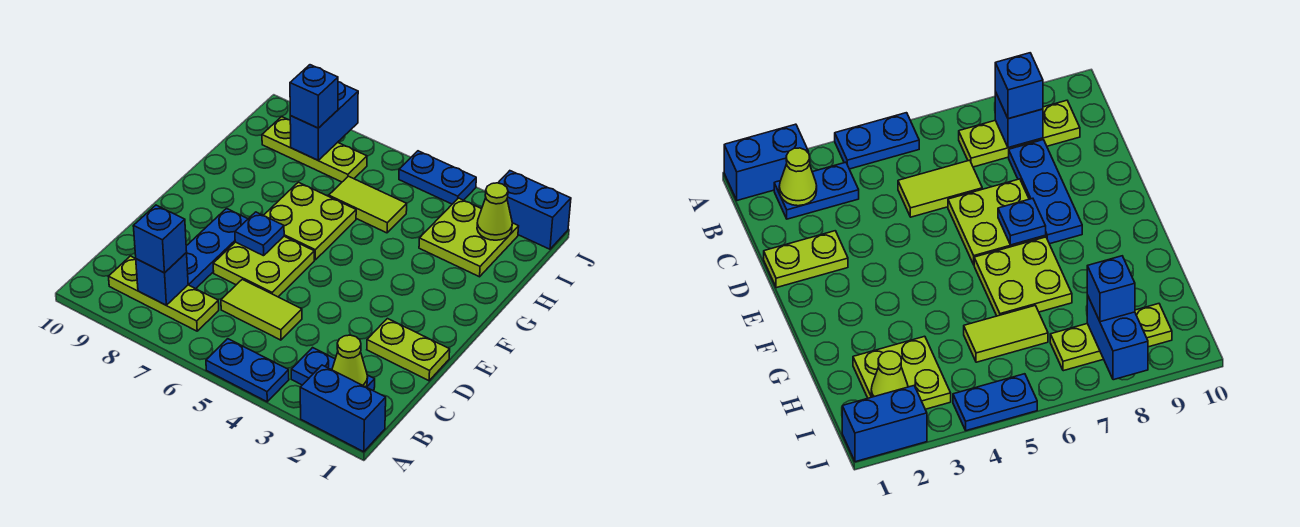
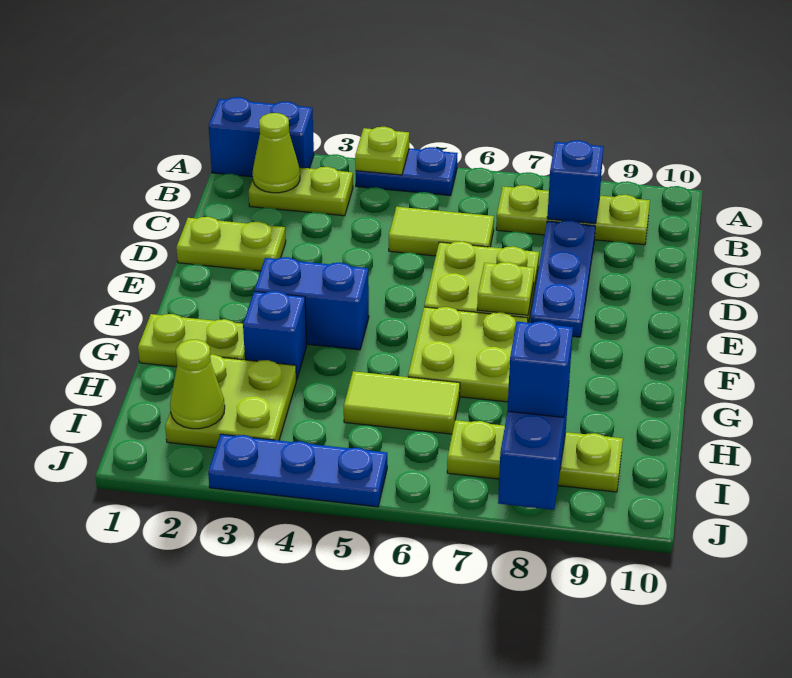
none -> lime plate A4 level 2
blue plate B2:B3 level 1 -> lime plate B2:B3 level 1
blue brick B8 level 3 -> blue brick G3 level 1
blue plate E7 level 2 -> lime plate E7 level 2
none -> lime plate G1:G2 level 1
blue brick J1:J2 level 1 -> blue brick F3:F4 level 1
blue plate J4:J5 level 1 -> blue plate J3:J5 level 1

